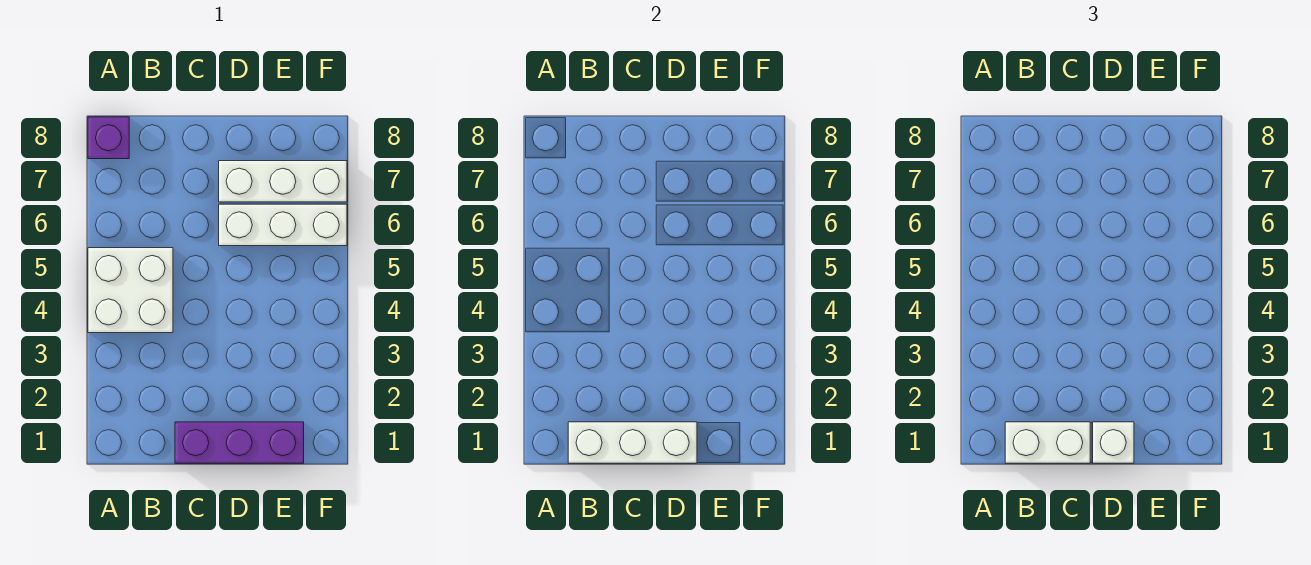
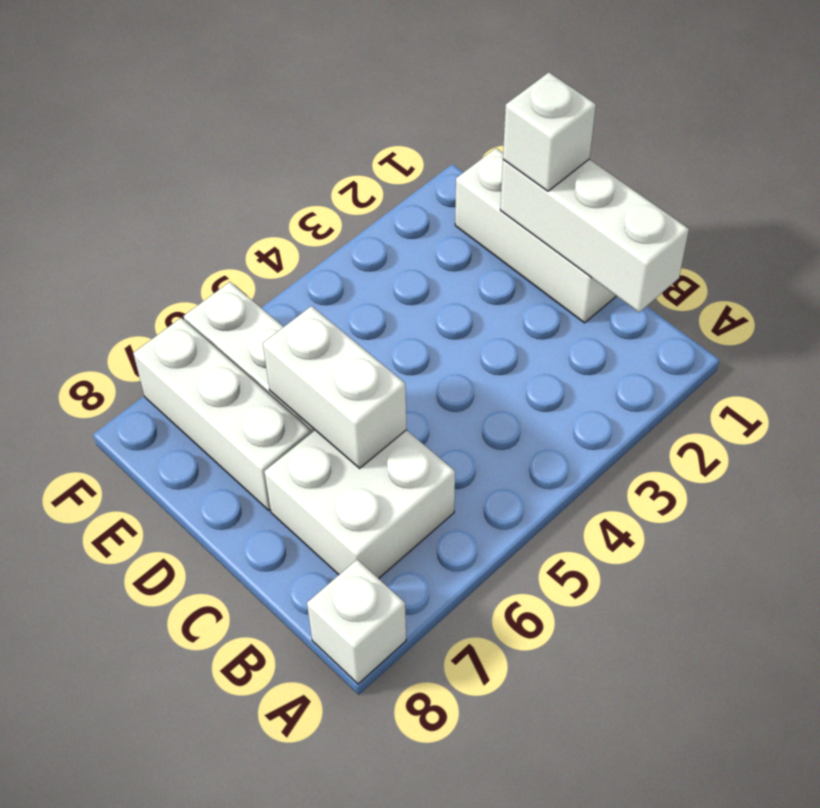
white brick A4:B5 level 1 -> white brick B6:C7 level 1
purple brick A8 level 1 -> white brick A8 level 1
white brick B1:C1 level 3 -> white brick C6:D6 level 2
purple brick C1:E1 level 1 -> white brick C1:E1 level 1

